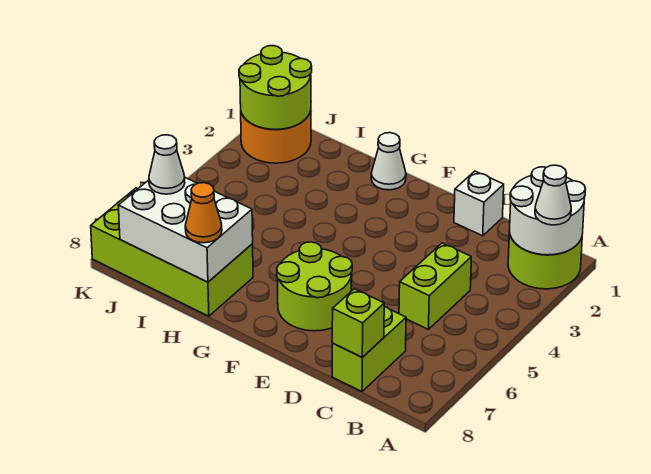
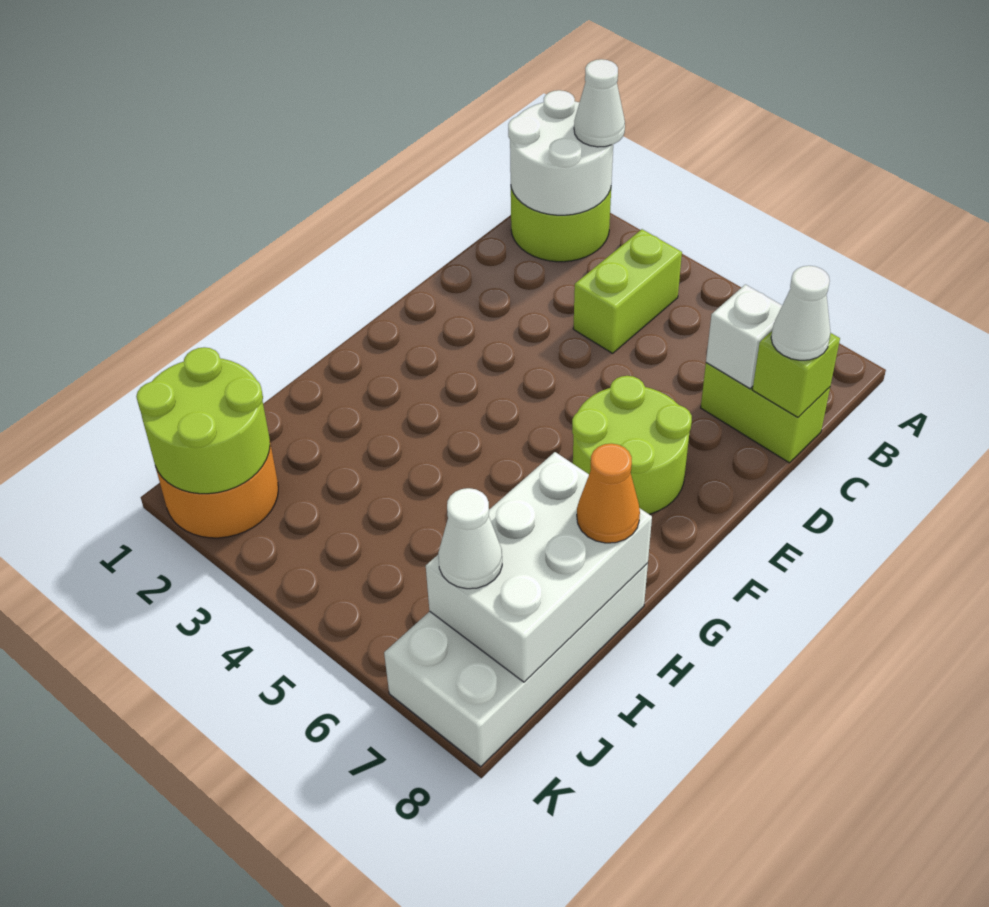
lime brick C4:C5 level 1 -> lime brick B4:C4 level 1
white brick D1 level 1 -> white brick C7 level 2
white cone G1 level 1 -> white cone C8 level 3
lime brick H7:K8 level 1 -> white brick H7:K8 level 1

